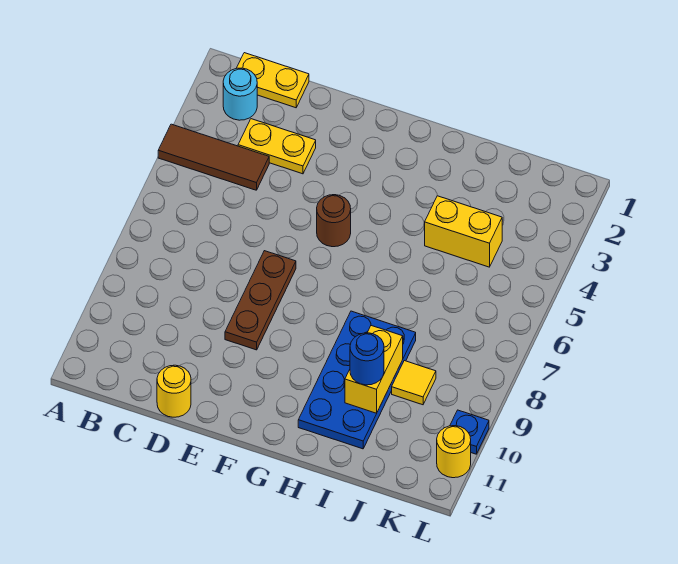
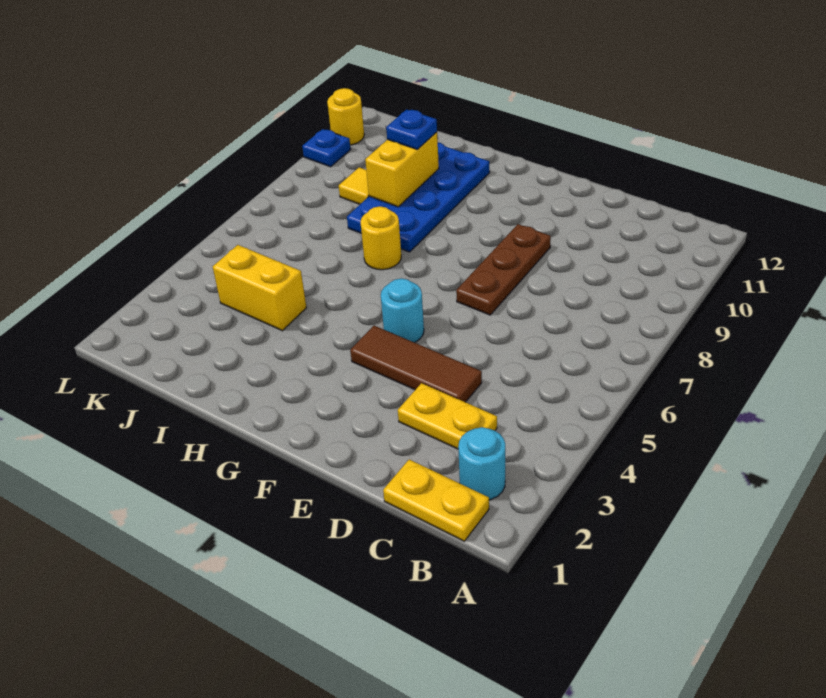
brown tile A4:C4 level 1 -> brown tile D4:F4 level 1
yellow round brick D12 level 1 -> yellow round brick H7 level 1
brown round brick F5 level 1 -> cyan round brick F5 level 1
blue round brick I10 level 3 -> blue plate I10 level 3

